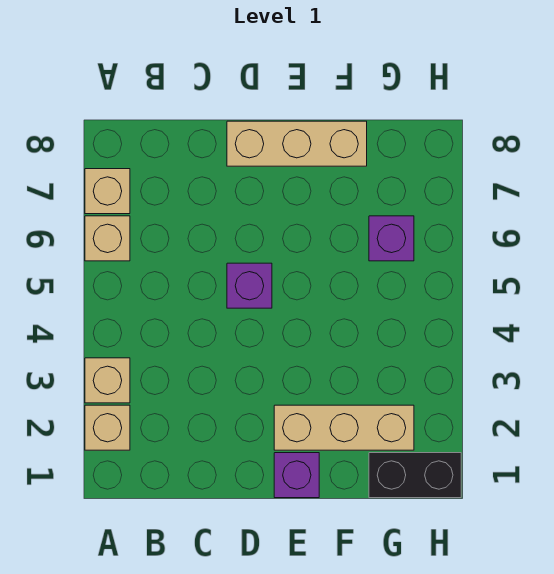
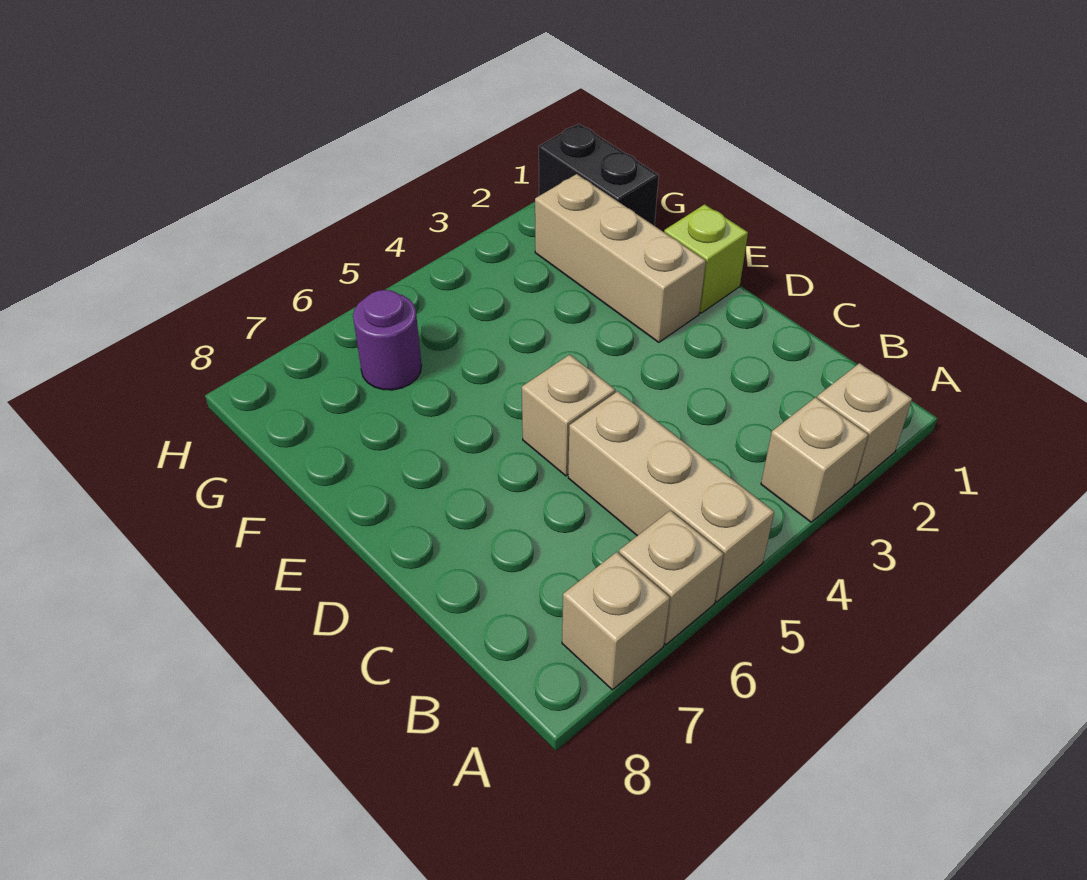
purple brick D5 level 1 -> tan brick D5 level 1
tan brick D8:F8 level 1 -> tan brick A5:C5 level 1
purple brick E1 level 1 -> lime brick E1 level 1
purple brick G6 level 1 -> purple round brick G6 level 1

